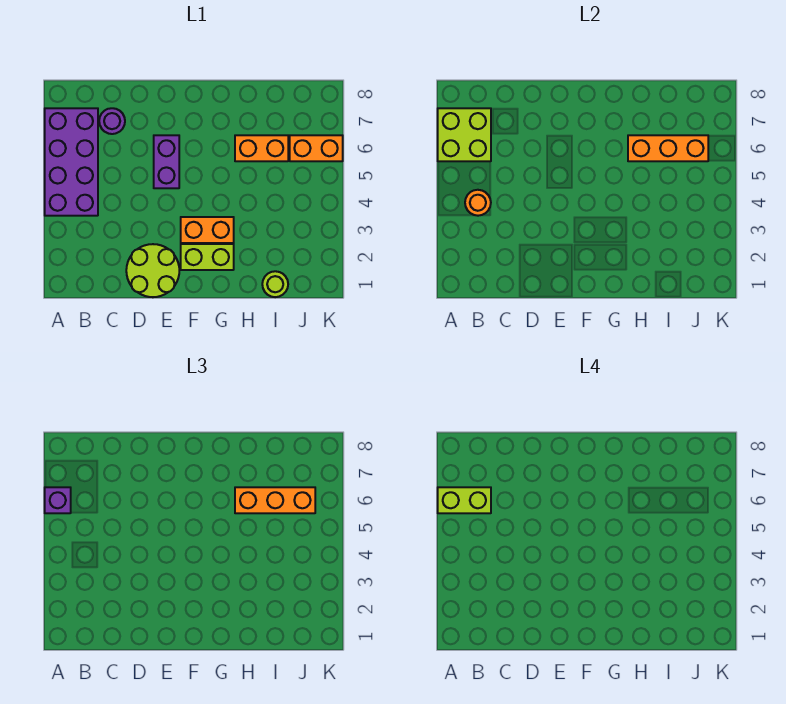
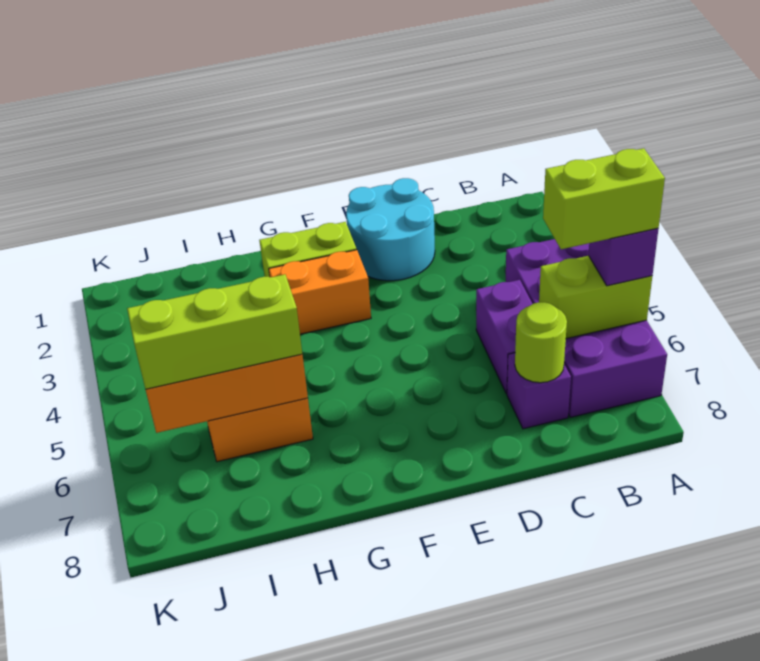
lime brick A6:B7 level 2 -> lime brick A6:B6 level 2
orange round brick B4 level 2 -> none
purple round brick C7 level 1 -> purple brick C7 level 1
lime round brick D1:E2 level 1 -> cyan round brick D1:E2 level 1
purple brick E5:E6 level 1 -> purple brick C5:C6 level 1
orange brick H6:J6 level 3 -> lime brick H6:J6 level 3
lime round brick I1 level 1 -> lime round brick C7 level 2
orange brick J6:K6 level 1 -> none

